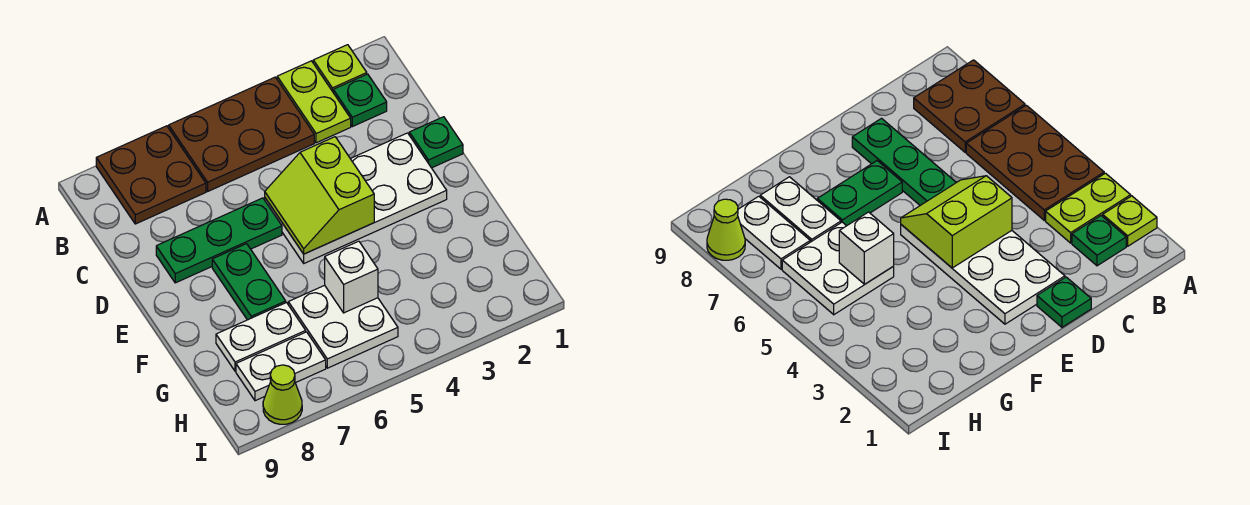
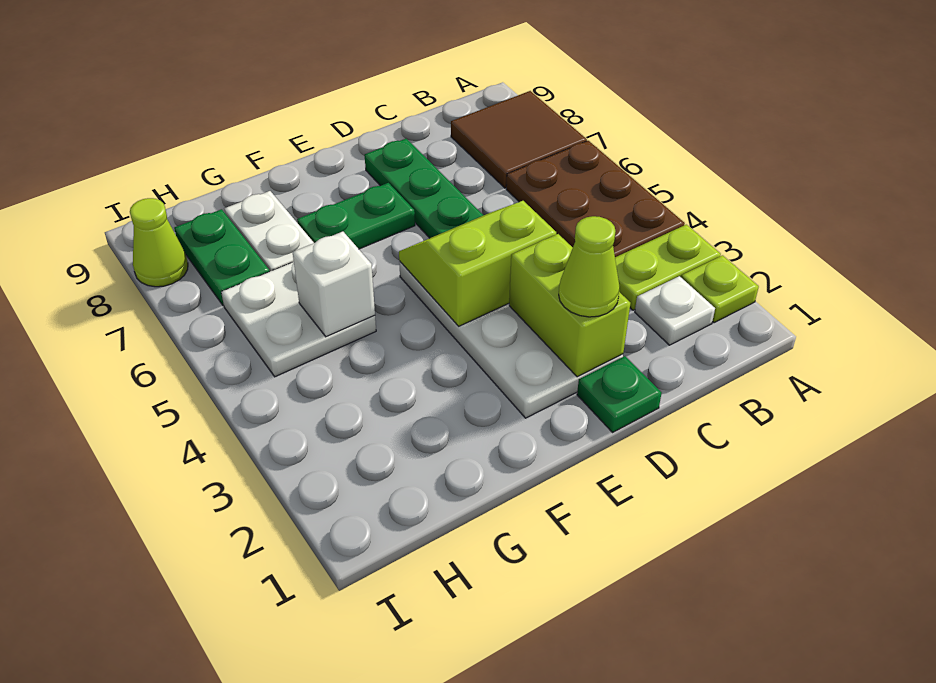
brown plate A7:B8 level 1 -> brown tile A7:B8 level 1
green plate B2 level 1 -> white plate B2 level 1
none -> lime brick D2:D3 level 2
none -> lime cone D2 level 3
white plate H7:H8 level 1 -> green plate H7:H8 level 1

